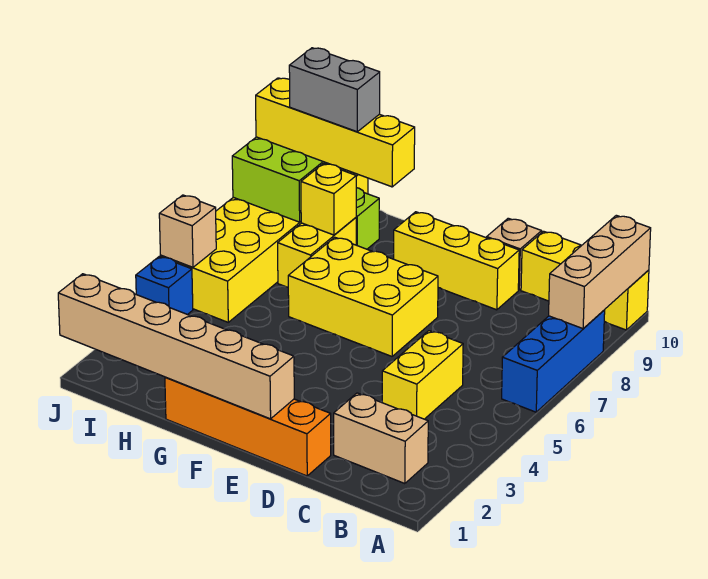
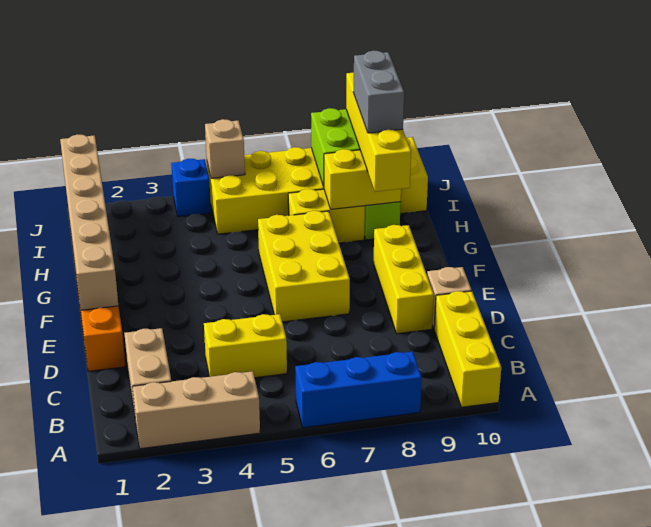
tan brick A8:A10 level 2 -> tan brick A2:A4 level 1
yellow brick H8 level 2 -> yellow brick H8:H9 level 2

